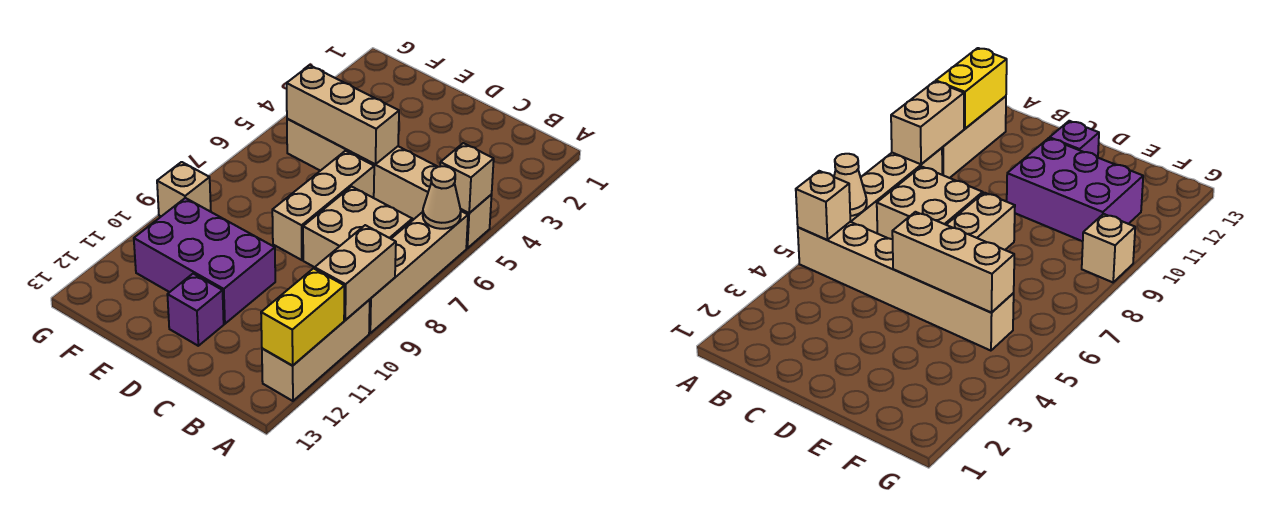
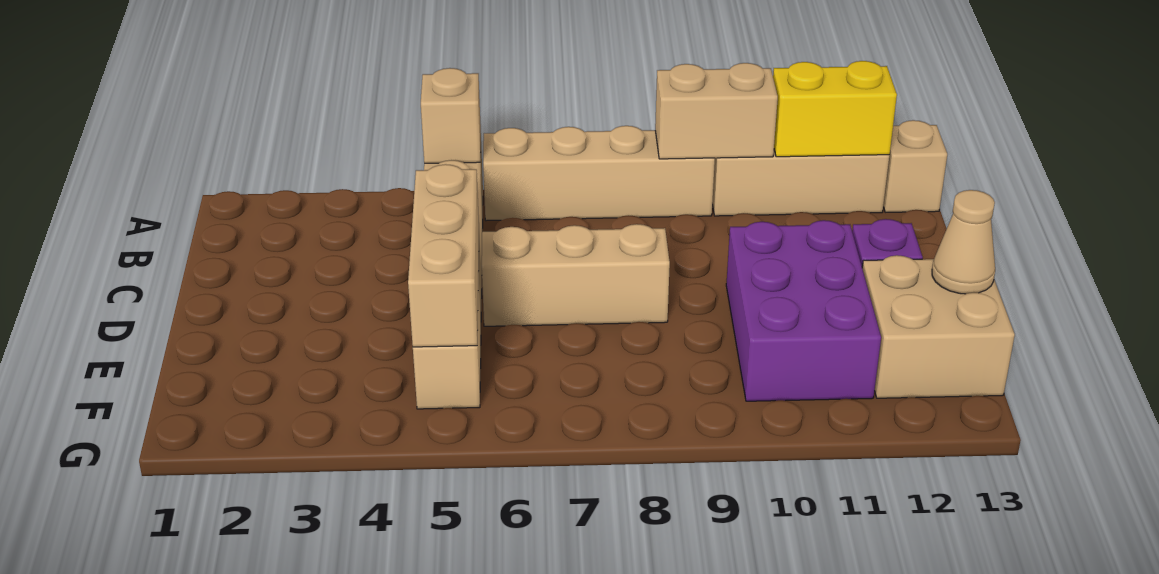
tan cone A6 level 2 -> tan cone E13 level 2
tan brick B7:C8 level 1 -> tan brick E12:F13 level 1
tan brick G9 level 1 -> tan brick A13 level 1

